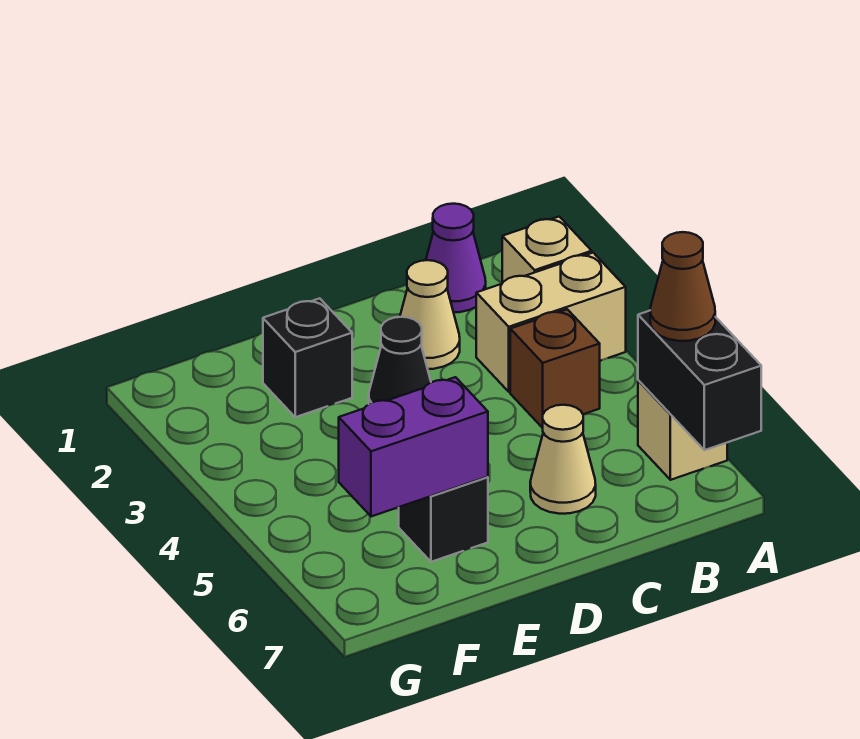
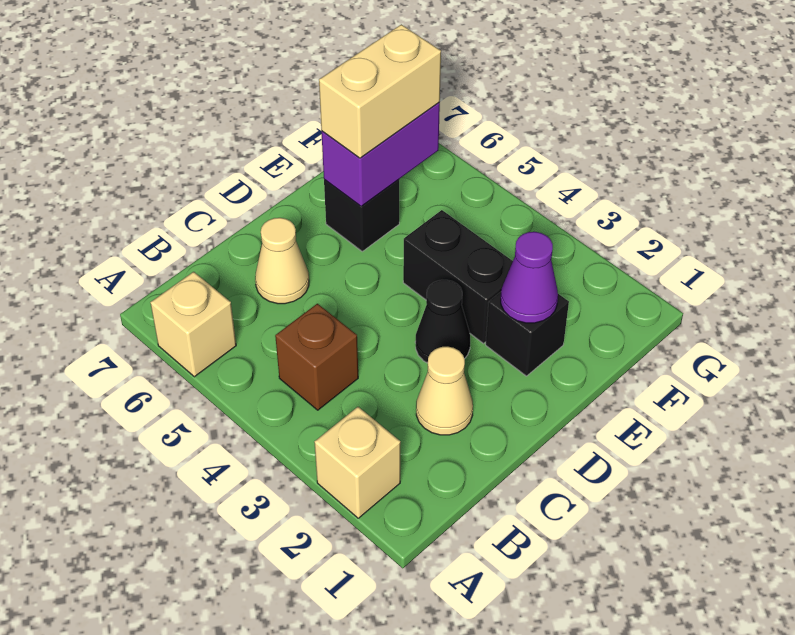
tan brick A3:B3 level 1 -> tan brick E6:F6 level 3
black brick A6:A7 level 2 -> black brick E3:E4 level 1
brown cone A6 level 3 -> none
purple cone B1 level 1 -> purple cone E2 level 2

